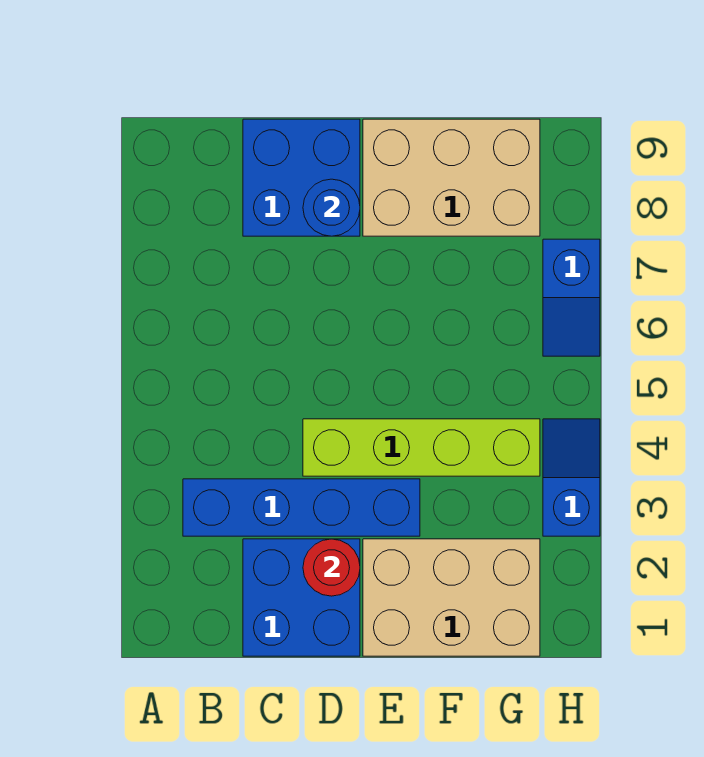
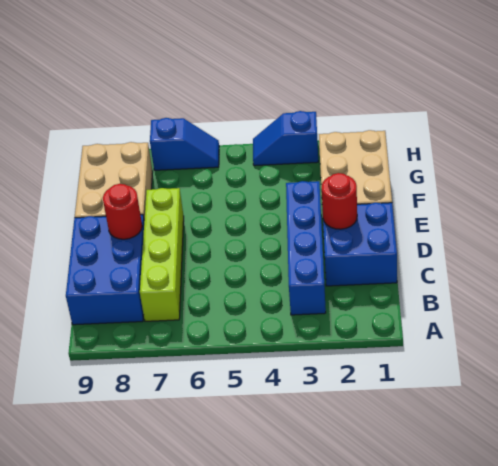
blue brick C8:D9 level 1 -> blue brick B8:D9 level 1
lime brick D4:G4 level 1 -> lime brick B7:E7 level 1
blue round brick D8 level 2 -> red round brick D8 level 2

